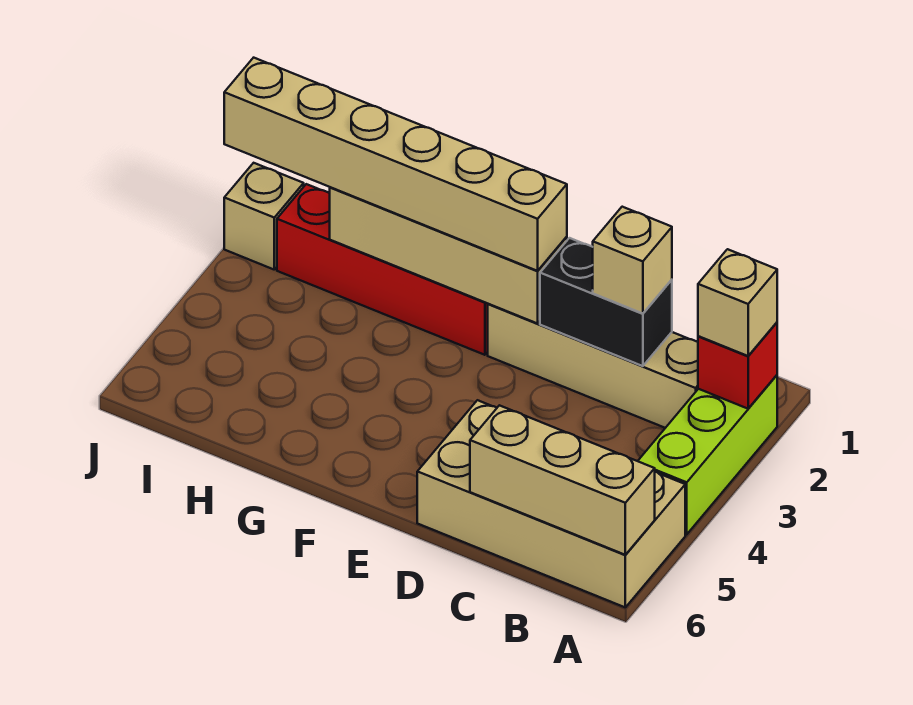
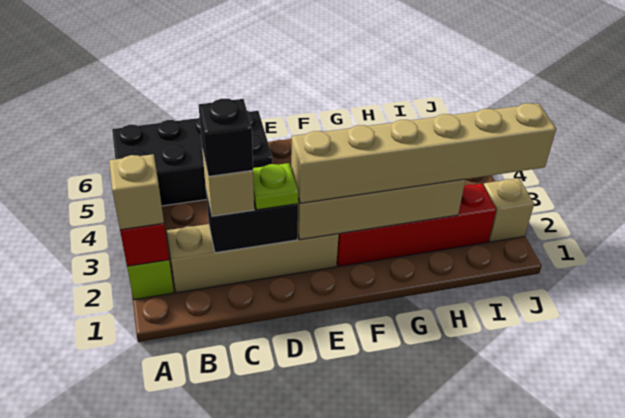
tan brick A5:D6 level 1 -> black brick A5:D6 level 1
tan brick A6:C6 level 2 -> none
none -> black brick C2 level 4
none -> lime plate D2 level 3

